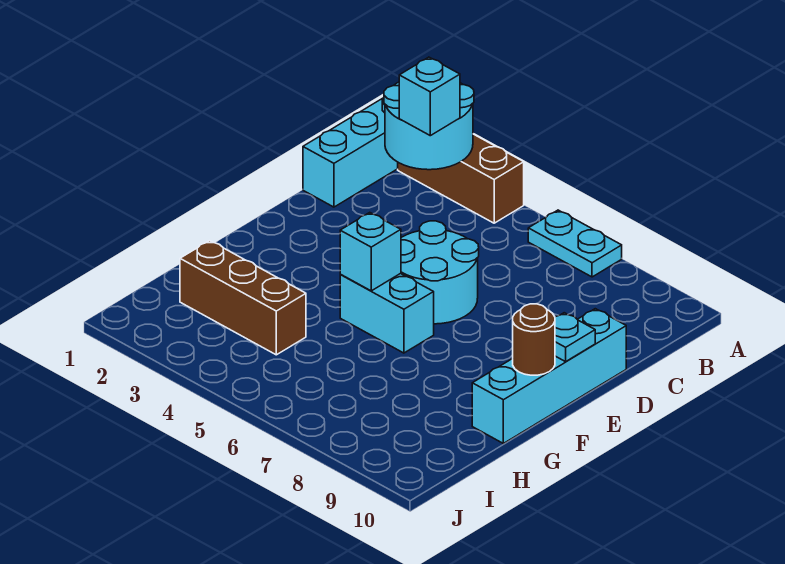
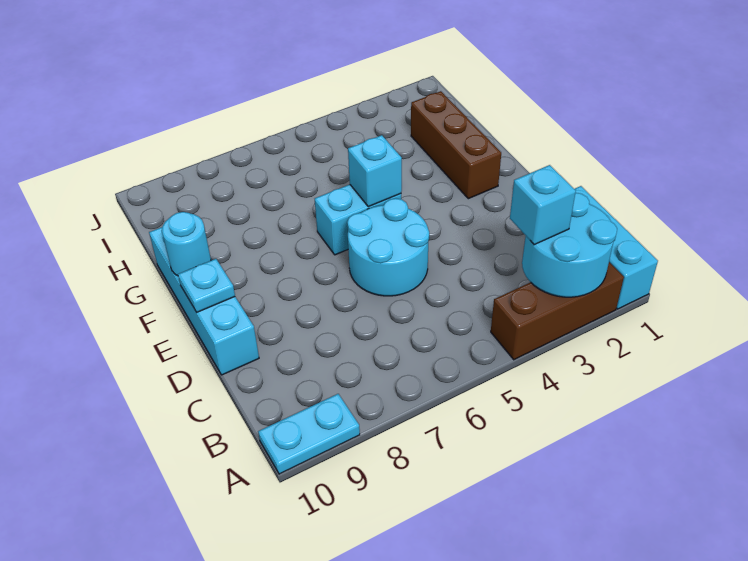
cyan plate A6:A7 level 1 -> cyan plate A9:A10 level 1
brown round brick F10 level 2 -> cyan round brick F10 level 2
brown brick H2:H4 level 1 -> brown brick F2:H2 level 1

